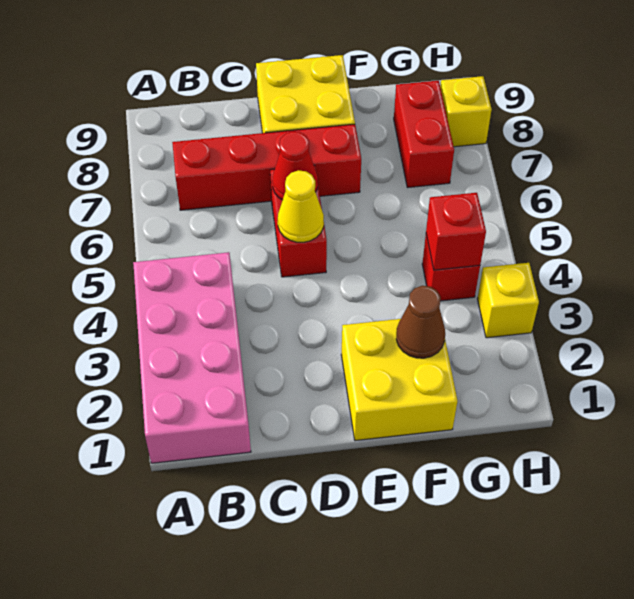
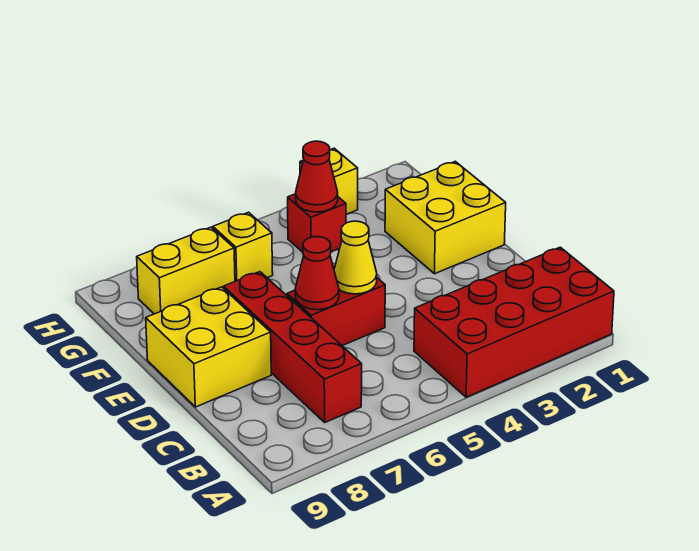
pink brick A1:B4 level 1 -> red brick A1:B4 level 1
brown cone F2 level 2 -> none
red brick G4 level 2 -> red cone G4 level 2
red brick G7:G8 level 1 -> yellow brick G7:G8 level 1
yellow brick H8 level 1 -> yellow brick G6 level 1

